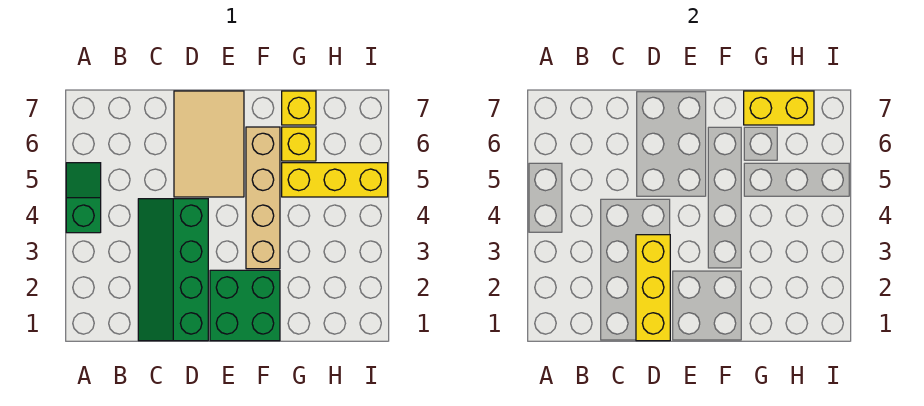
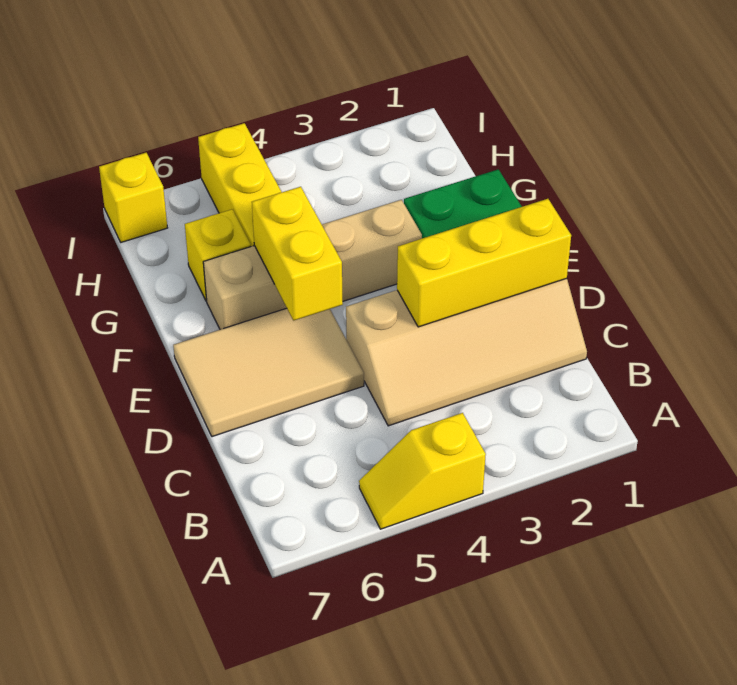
green slope A4:A5 level 1 top 4 -> yellow slope A4:A5 level 1 top 4
green slope C1:D4 level 1 top D -> tan slope C1:D4 level 1 top D
yellow brick G7 level 1 -> yellow brick I7 level 1
yellow brick G7:H7 level 2 -> yellow brick E5:F5 level 2

